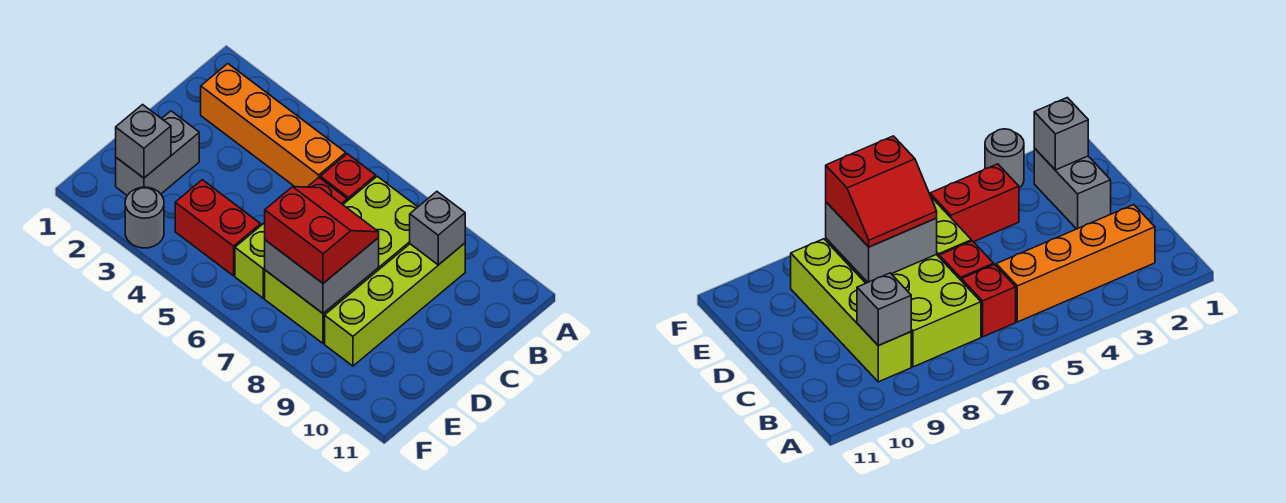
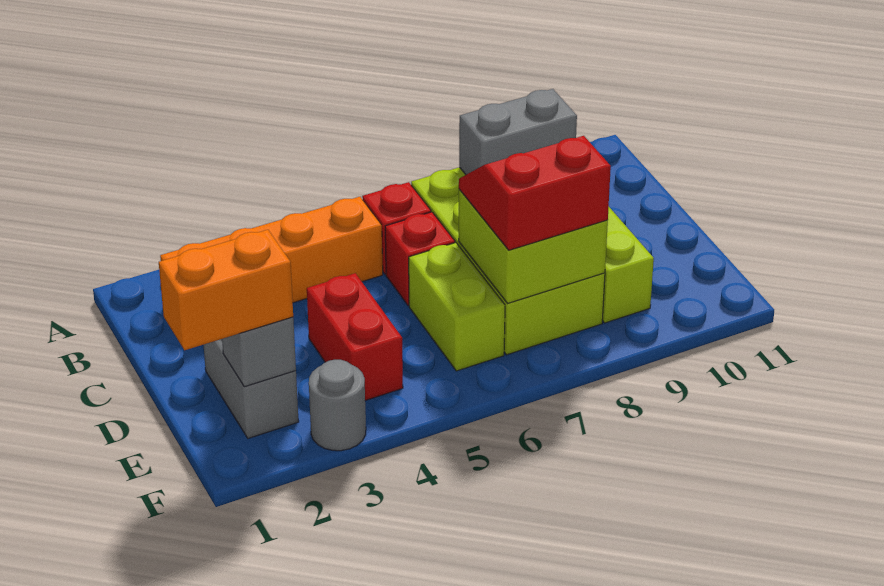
grey brick B9 level 2 -> grey brick B8:B9 level 2
grey brick D7:E8 level 2 -> lime brick D7:E8 level 2
none -> orange brick E1:E2 level 3
red brick E4:E5 level 1 -> red brick D4:E4 level 1

